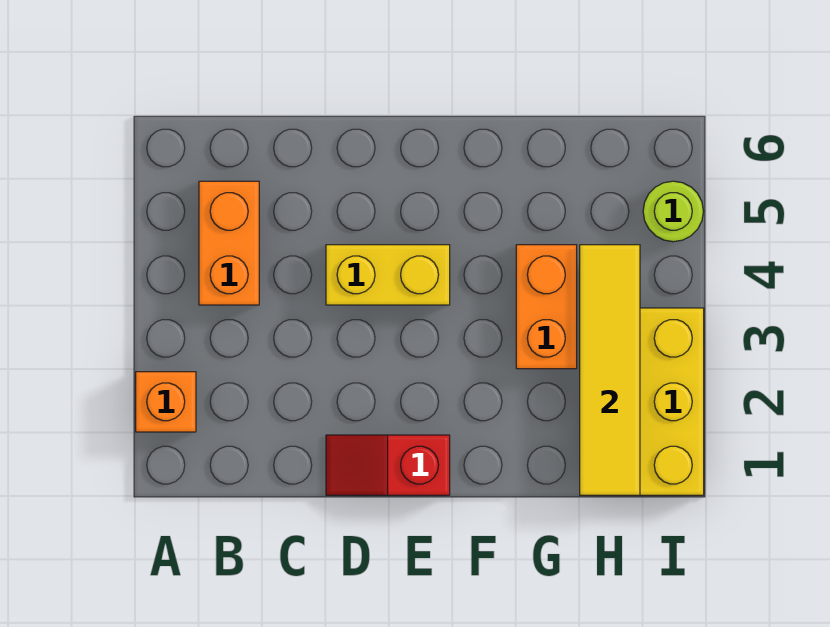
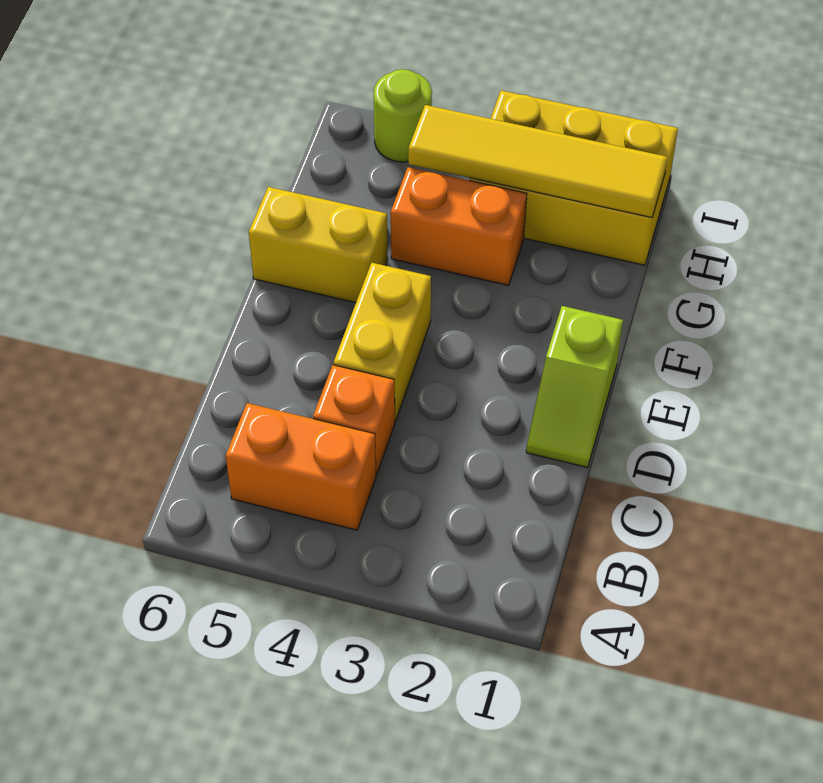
orange brick A2 level 1 -> orange brick C4 level 1
red slope D1:E1 level 1 top E -> lime slope D1:E1 level 1 top E
none -> yellow brick F5:F6 level 1

